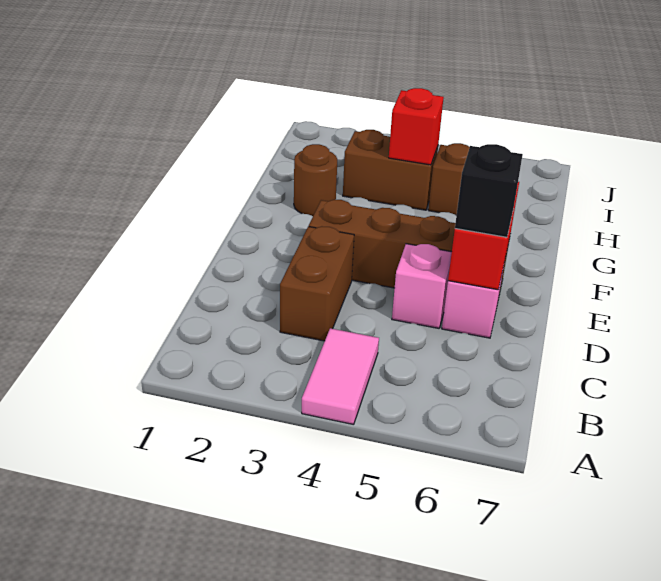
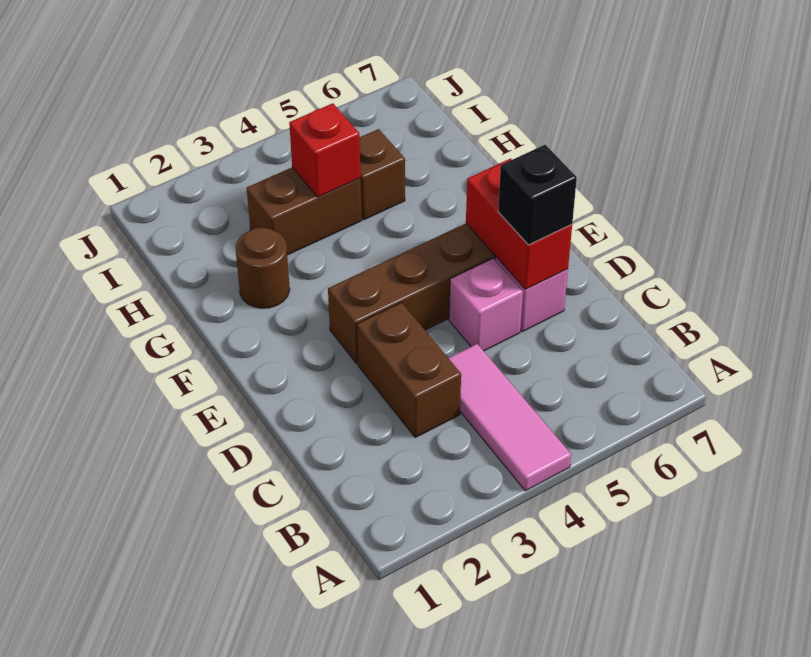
pink tile A4:B4 level 1 -> pink tile A4:C4 level 1

